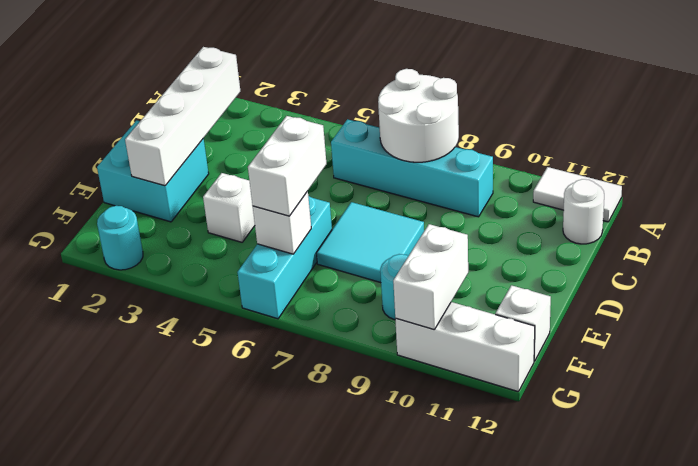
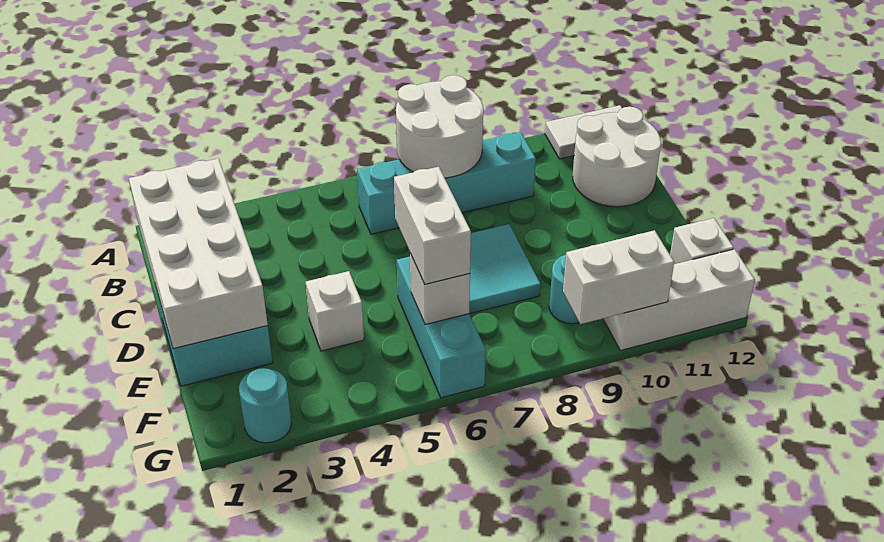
white brick B2:E2 level 2 -> white brick B1:E2 level 2
white round brick B12 level 1 -> white round brick B11:C12 level 1
white brick F10:G10 level 2 -> white brick G9:G10 level 2

